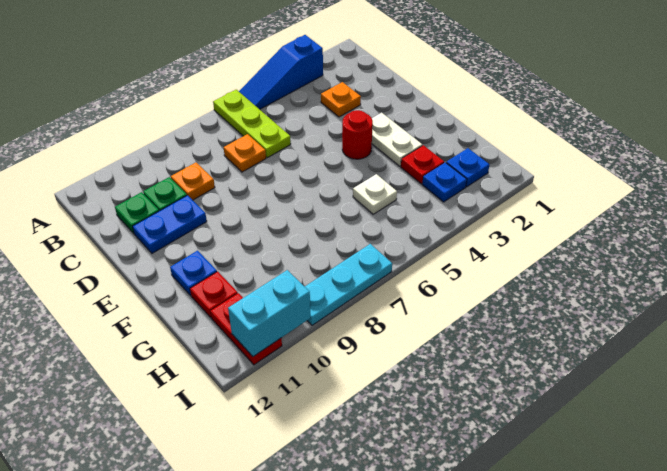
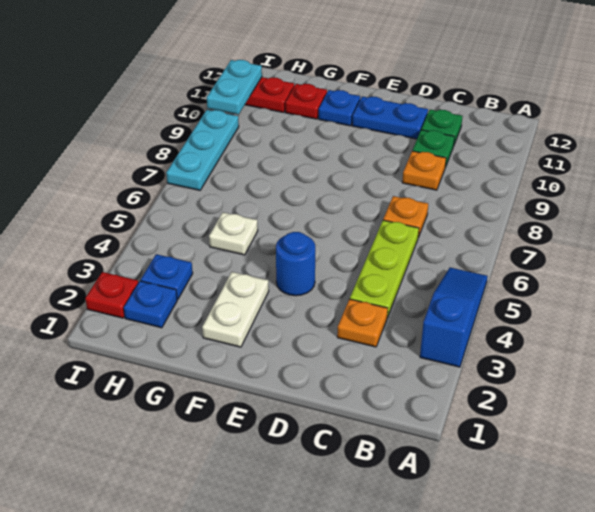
lime plate A6:C6 level 1 -> lime plate C4:C6 level 1
blue plate D10:D11 level 1 -> blue plate D11:E11 level 1
white plate E3:F3 level 1 -> white plate F2:F3 level 1
red round brick E4 level 1 -> blue round brick E4 level 1
red plate G3 level 1 -> red plate I2 level 1
cyan brick I10:I11 level 2 -> cyan plate I10:I11 level 2

